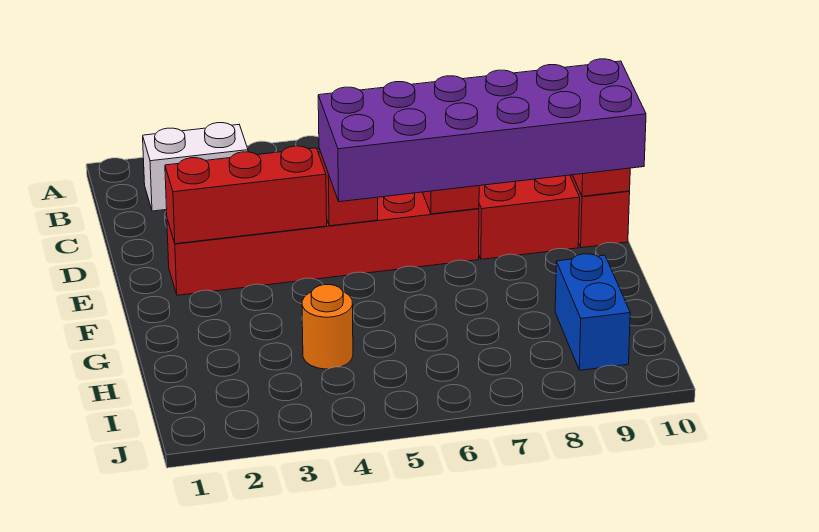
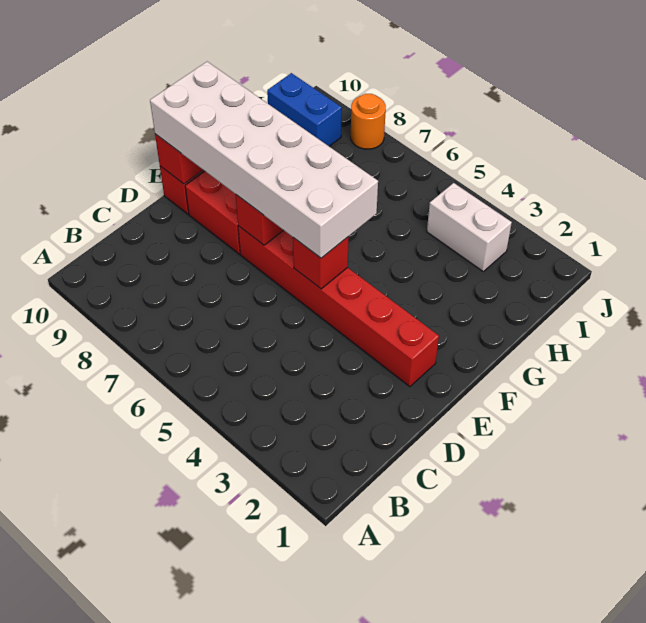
white brick B2:B3 level 1 -> white brick I3:I4 level 1
red brick E2:E4 level 2 -> none
purple brick E5:F10 level 3 -> white brick E5:F10 level 3
orange round brick H4 level 1 -> orange round brick J8 level 1
blue brick H9:I9 level 1 -> blue brick I9:I10 level 1

